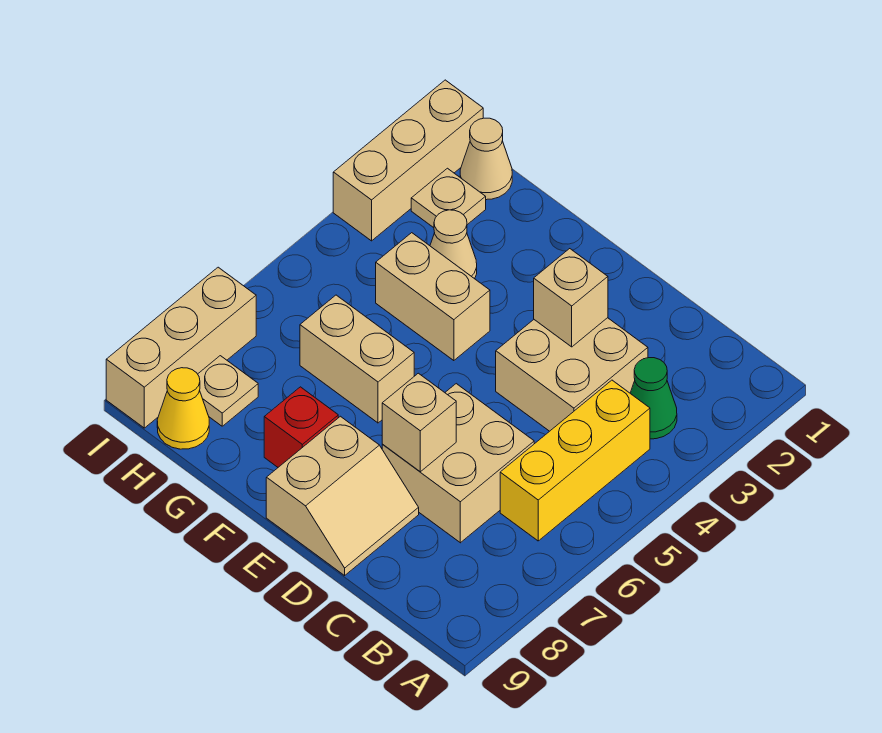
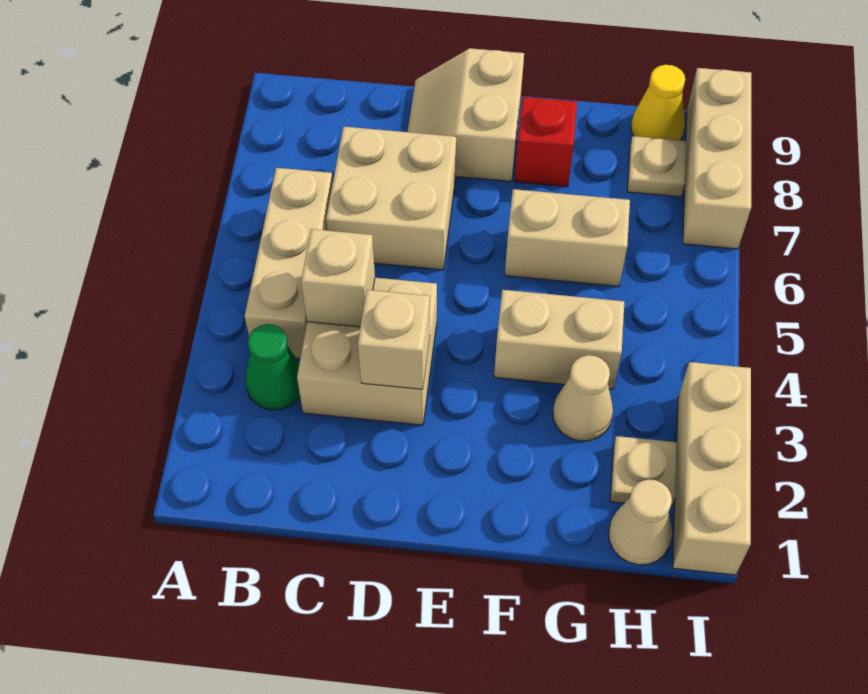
yellow brick B4:B6 level 1 -> tan brick B4:B6 level 1
tan brick D7 level 2 -> tan brick C4 level 2

